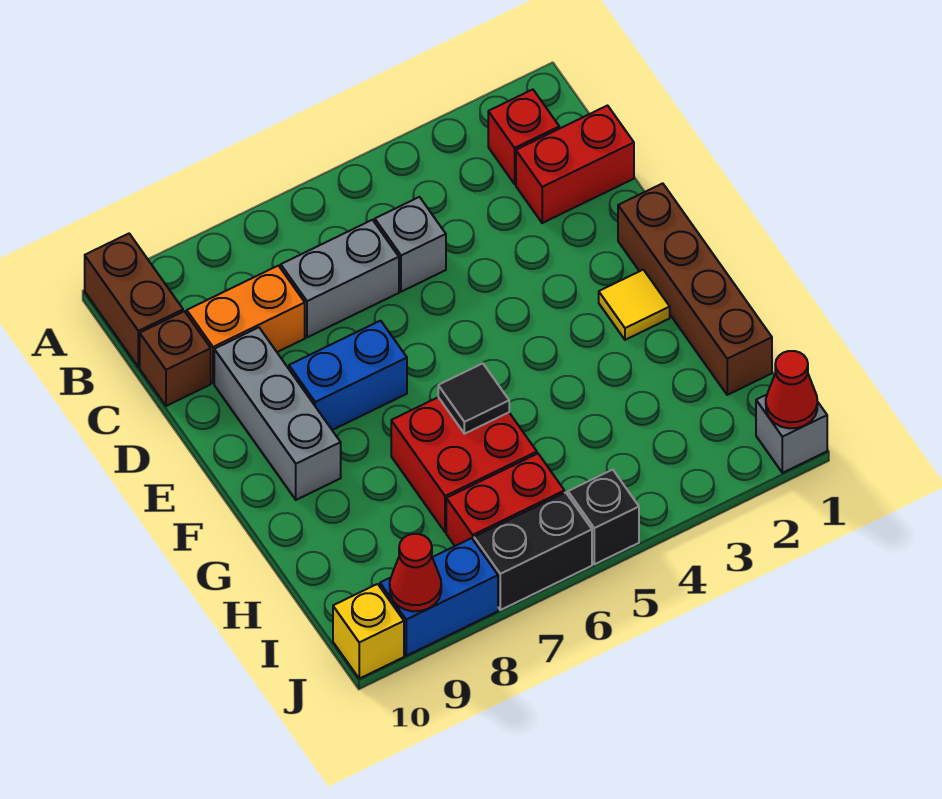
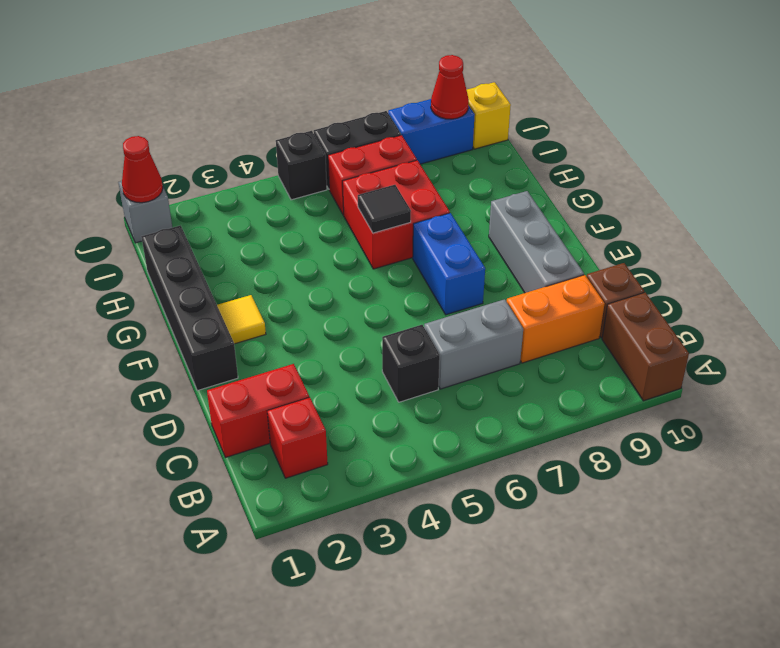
grey brick C5 level 1 -> black brick C5 level 1
brown brick E1:H1 level 1 -> black brick E1:H1 level 1
blue brick E7:E8 level 1 -> blue brick E7:F7 level 1

